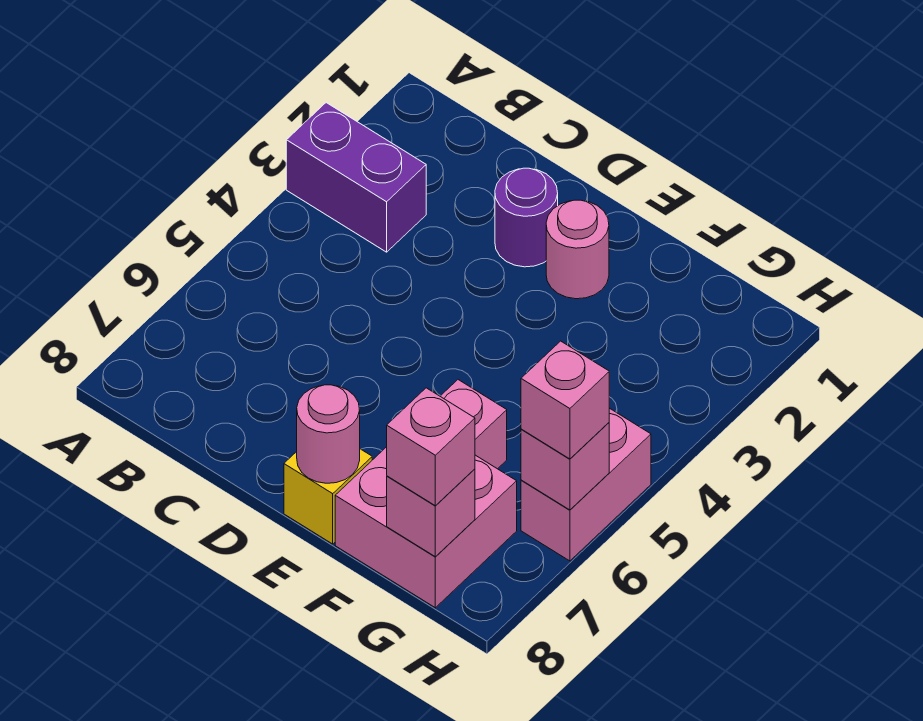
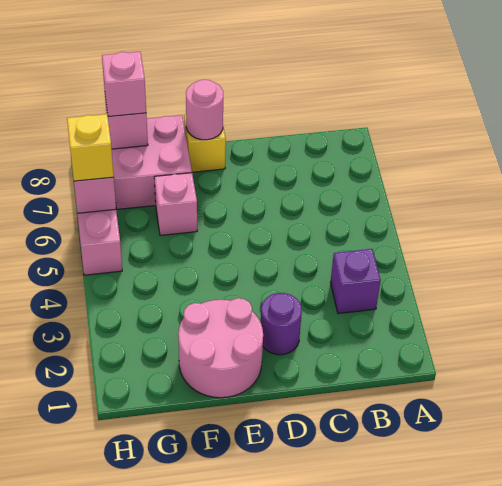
purple brick A3:B3 level 1 -> purple brick B3 level 1
pink round brick E2 level 1 -> pink round brick E1:F2 level 1
pink brick H6 level 3 -> yellow brick H6 level 3

